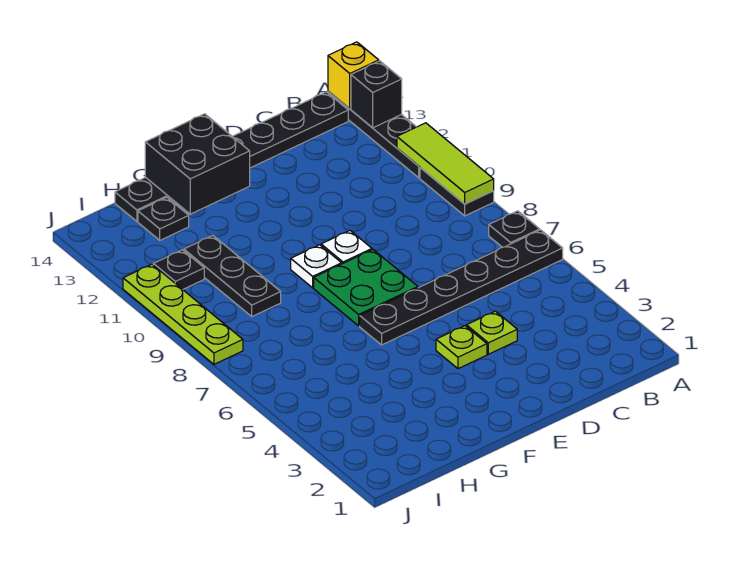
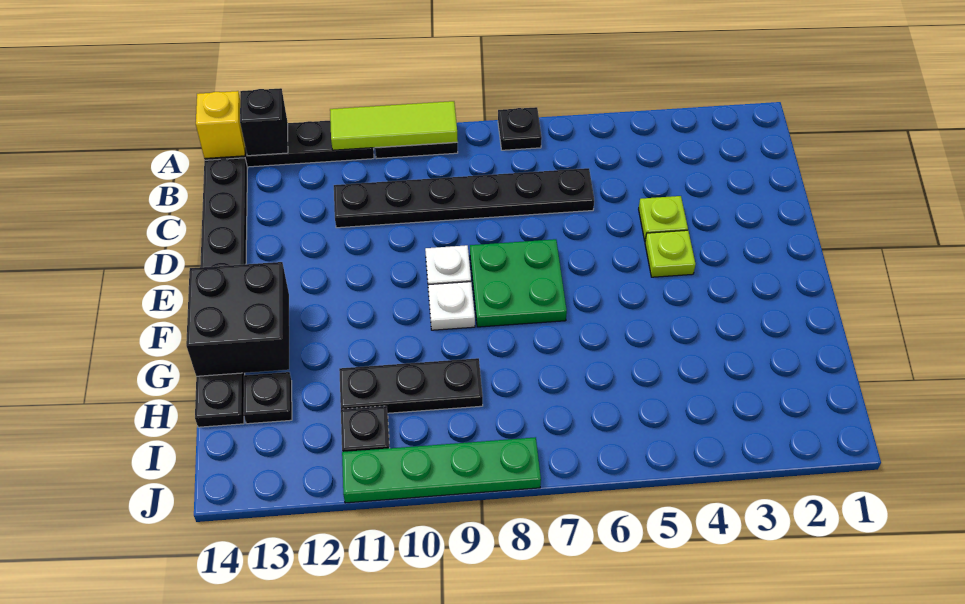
black plate A6:F6 level 1 -> black plate C6:C11 level 1
lime plate J8:J11 level 1 -> green plate J8:J11 level 1

